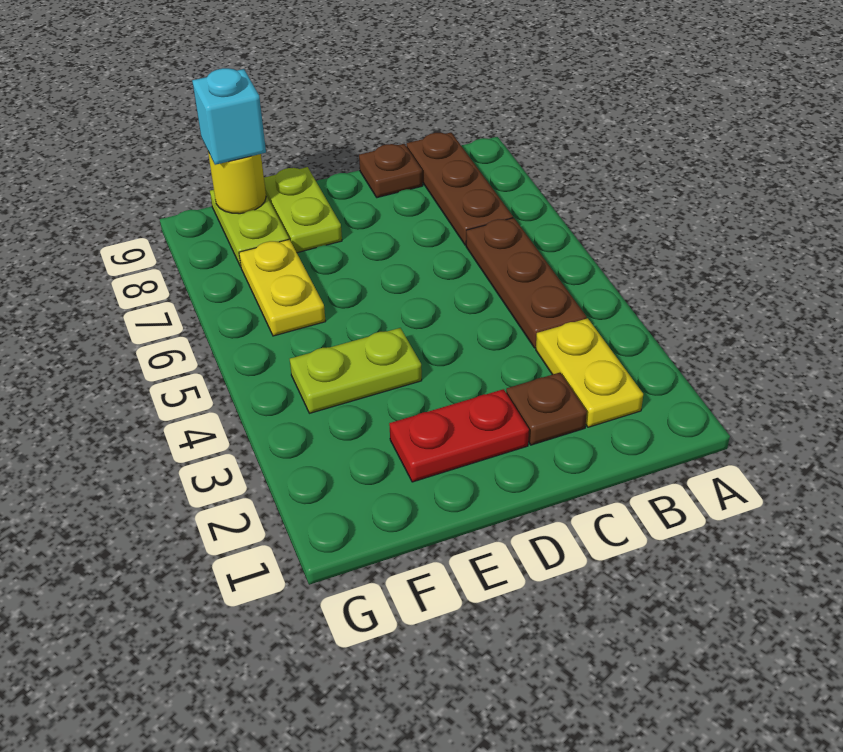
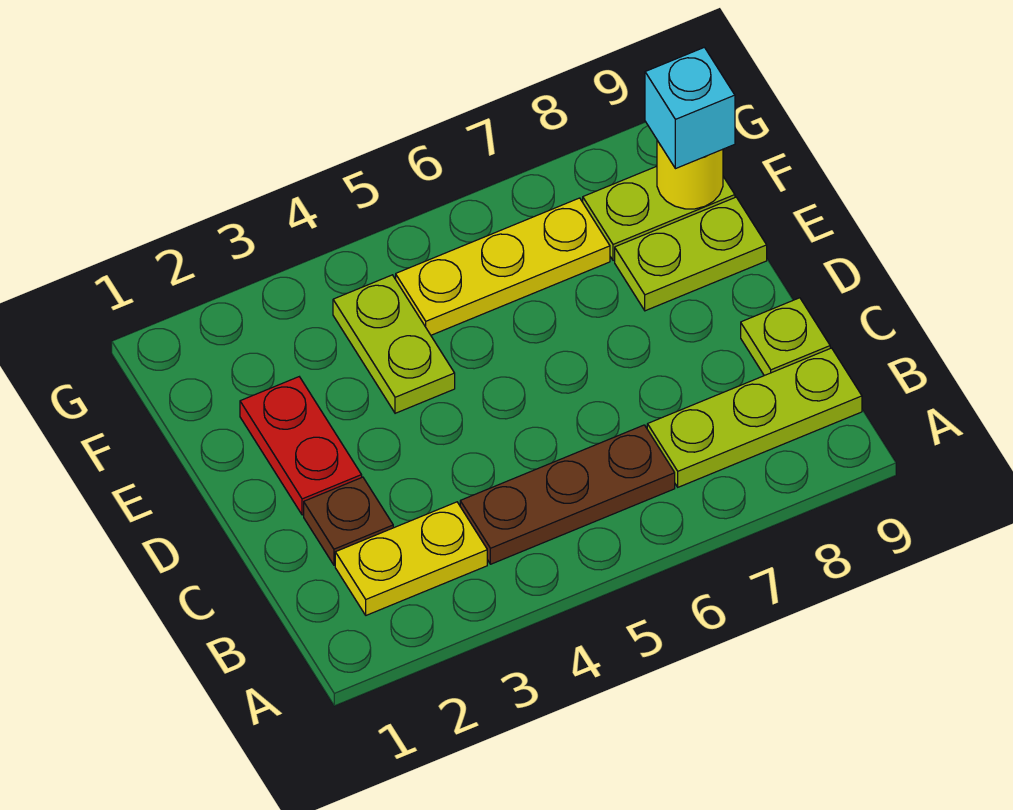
brown plate B7:B9 level 1 -> lime plate B7:B9 level 1
brown plate C9 level 1 -> lime plate C9 level 1
yellow plate F6:F7 level 1 -> yellow plate F5:F7 level 1

